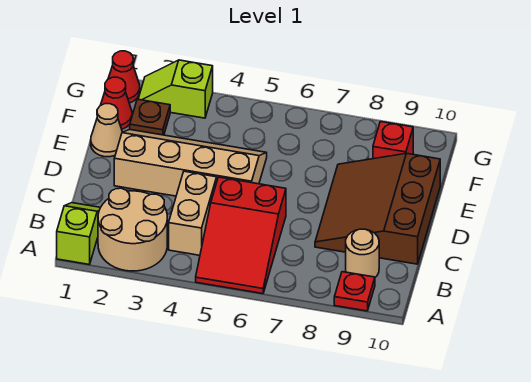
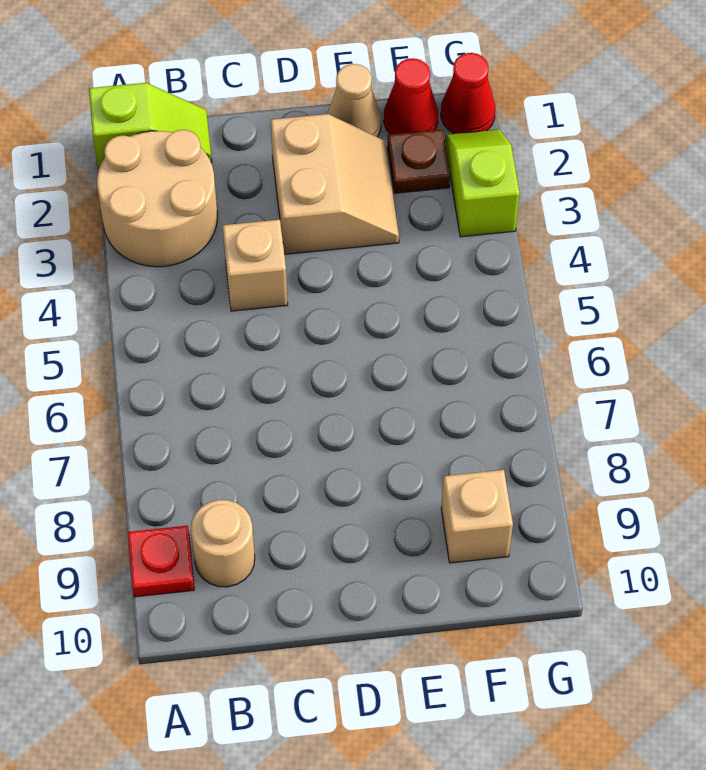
red slope A5:C6 level 1 top C -> none
tan brick B4:C4 level 1 -> tan brick C4 level 1
brown slope C8:E10 level 1 top 10 -> none
tan slope D2:E5 level 1 top D -> tan slope D2:E3 level 1 top D
red brick F9 level 1 -> tan brick F9 level 1

